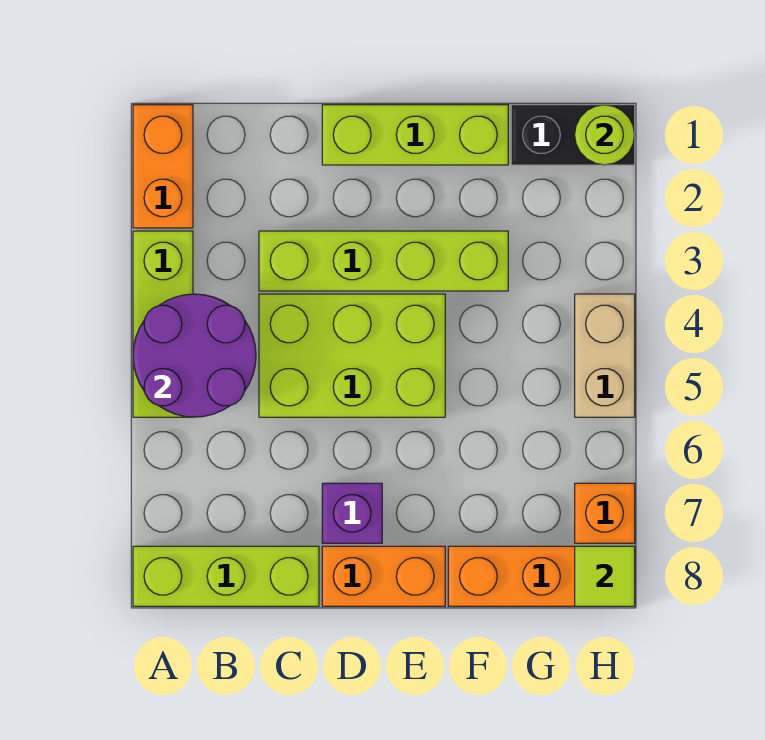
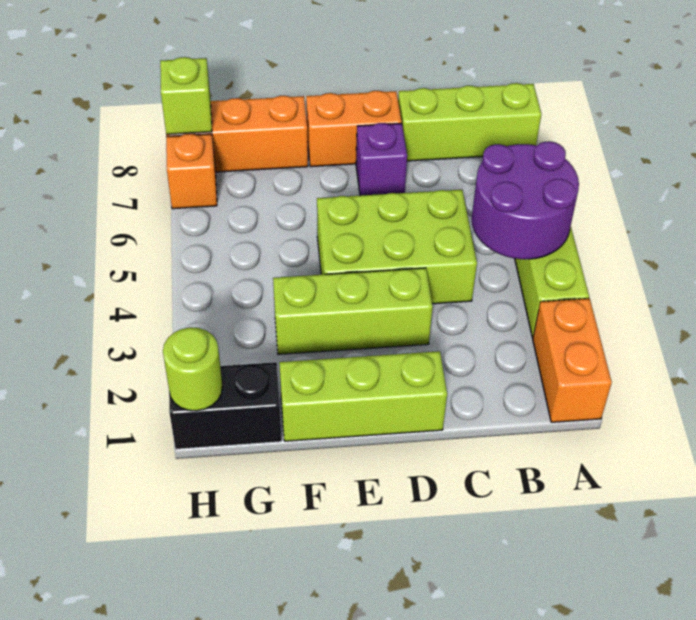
lime brick C3:F3 level 1 -> lime brick D3:F3 level 1
tan brick H4:H5 level 1 -> none
lime tile H8 level 2 -> lime brick H8 level 2

